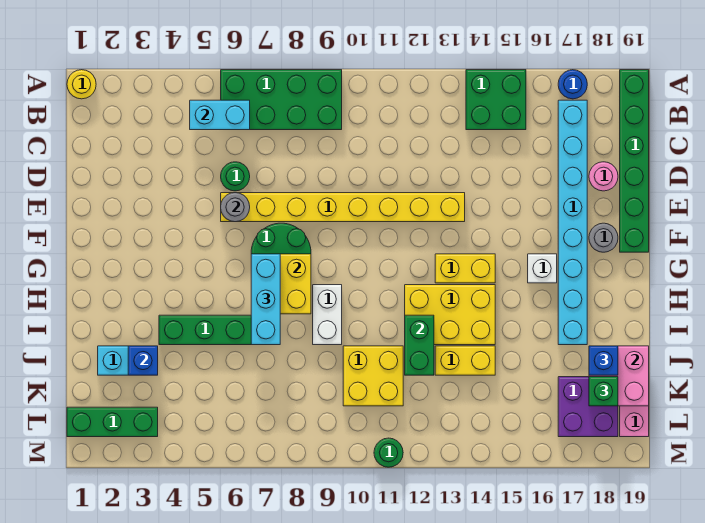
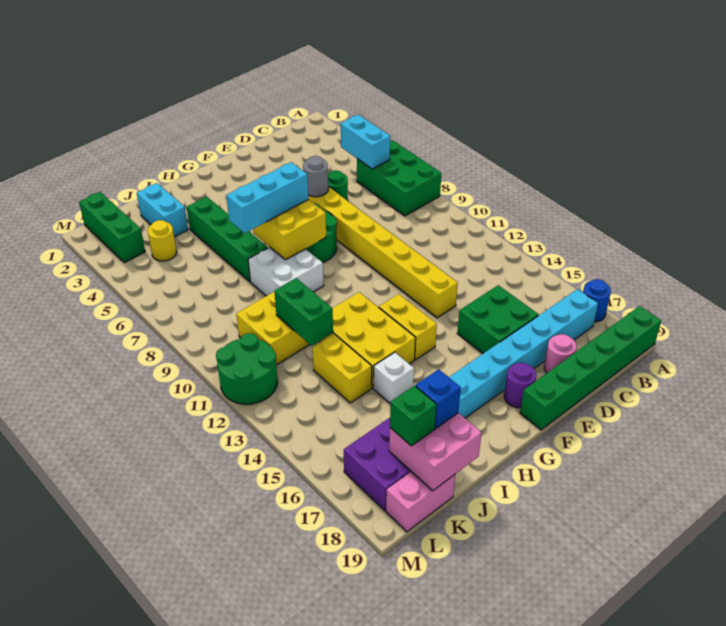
yellow round brick A1 level 1 -> yellow round brick K4 level 1
green brick A6:B9 level 1 -> green brick A6:B8 level 1
green brick A14:B15 level 1 -> green brick D15:E16 level 1
grey round brick F18 level 1 -> purple round brick F18 level 1
white brick G16 level 1 -> white brick I15 level 1
white brick H9:I9 level 1 -> white brick H8:I9 level 1
green brick I12:J12 level 2 -> green brick J11:J12 level 2
blue brick J3 level 2 -> none
green round brick M11 level 1 -> green round brick L11:M12 level 1

